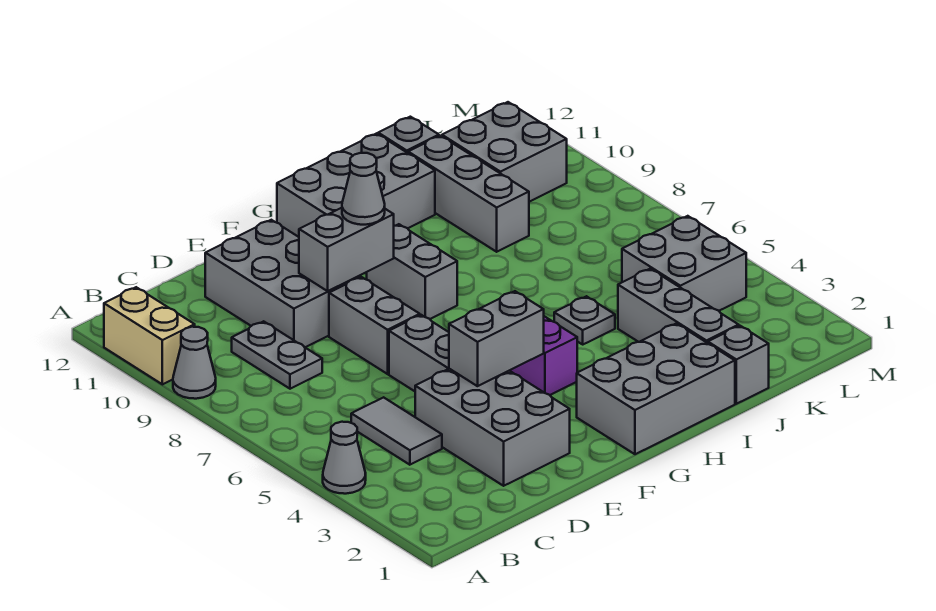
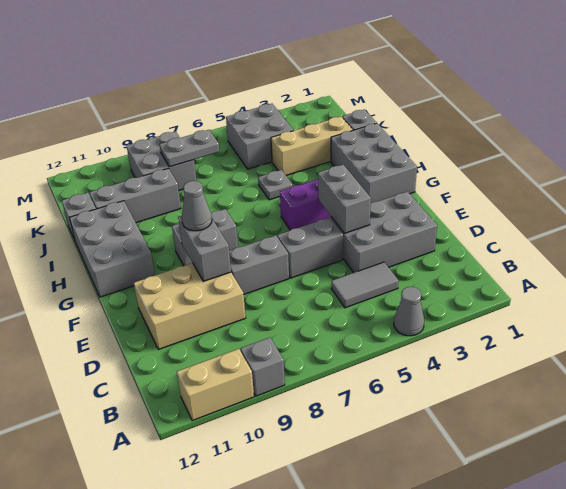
grey cone A9 level 1 -> grey brick A9 level 1
grey plate C8:C9 level 1 -> grey plate K7:K8 level 2
grey brick D9:E11 level 1 -> tan brick D9:E11 level 1
grey brick J2:J4 level 1 -> tan brick J2:J4 level 1
grey brick K10:L11 level 1 -> grey brick K8:L9 level 1

